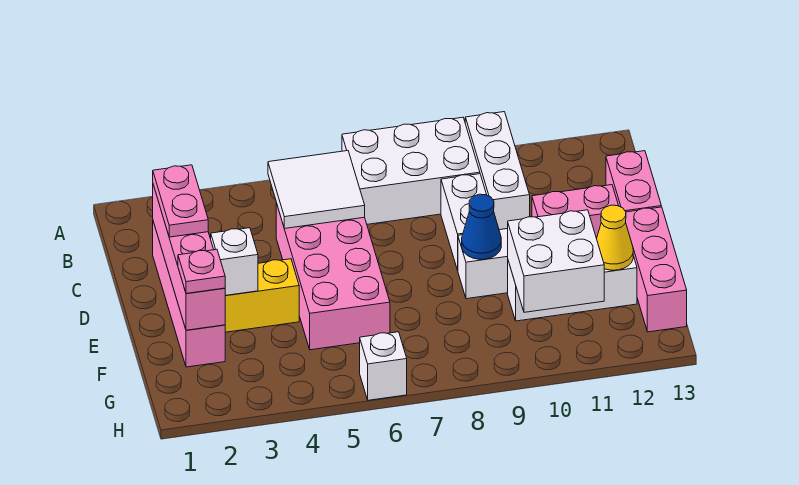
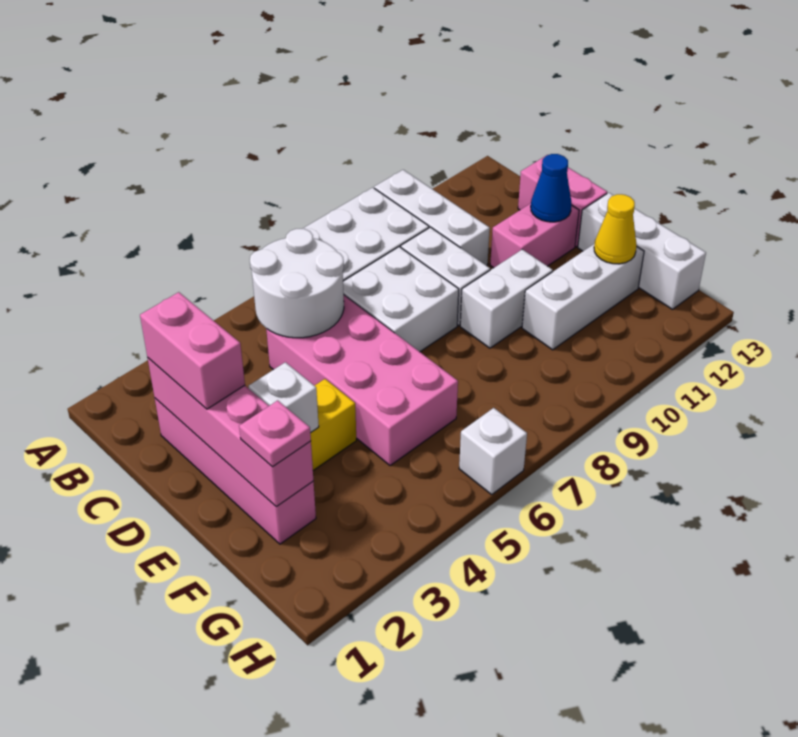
white tile B5:C6 level 2 -> white round brick B5:C6 level 2
pink plate C2:D2 level 3 -> pink brick C2:D2 level 3
blue cone E9 level 2 -> blue cone D12 level 2
pink brick E13:G13 level 1 -> white brick E13:G13 level 1
white brick F10:G11 level 2 -> white brick C7:D8 level 1

